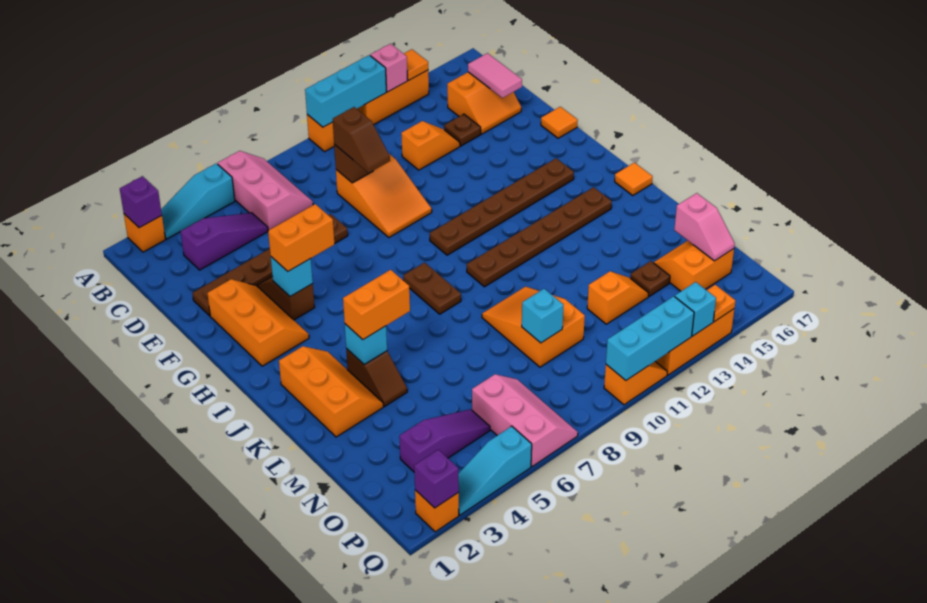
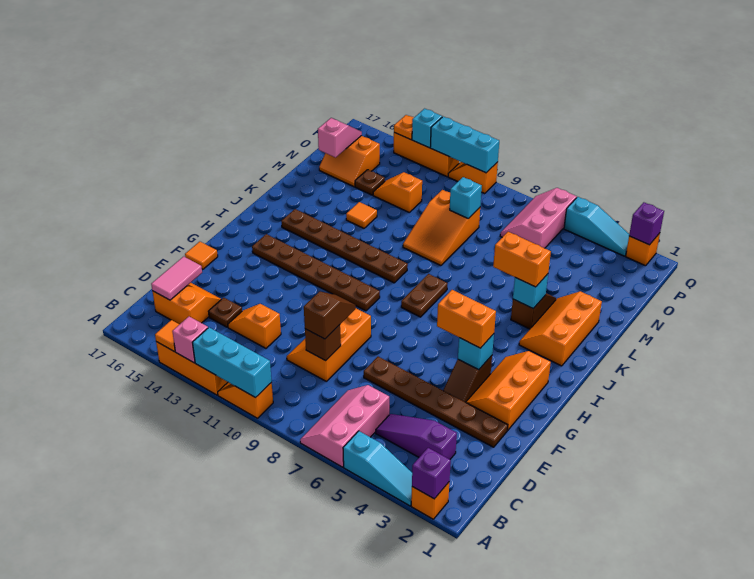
orange slope D9:F10 level 1 top D -> orange slope D9:F10 level 1 top 9
orange tile J17 level 1 -> orange tile L13 level 1
purple slope O3:O5 level 1 top 3 -> none

